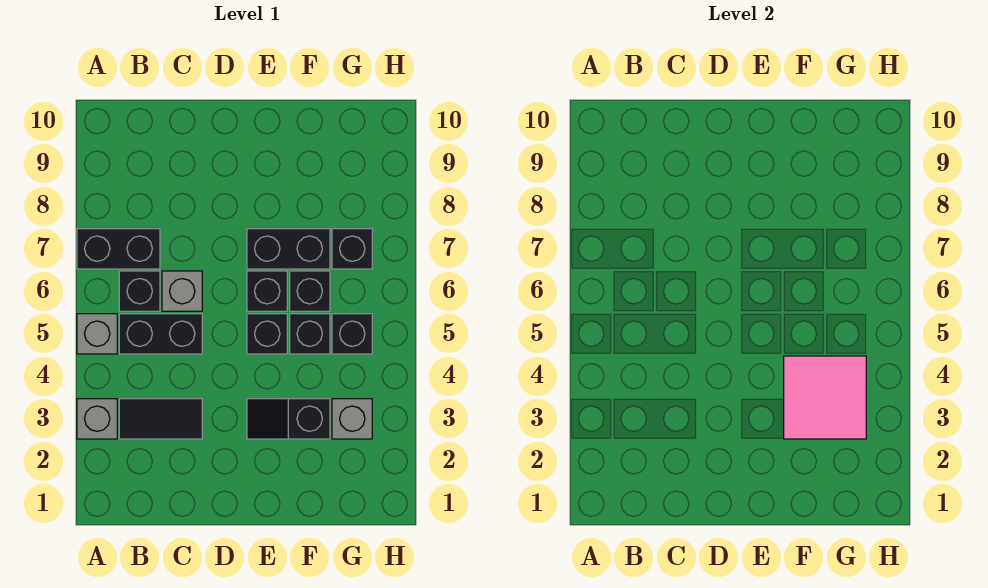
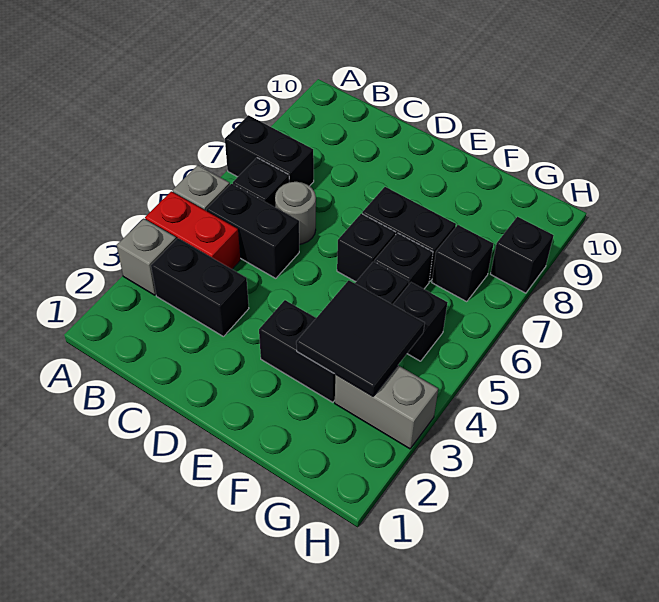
none -> red brick A4:B4 level 1
black tile B3:C3 level 1 -> black brick B3:C3 level 1
grey brick C6 level 1 -> grey round brick C6 level 1
black slope E3:F3 level 1 top F -> black brick E3:F3 level 1
black brick E5 level 1 -> black brick H8 level 1
pink tile F3:G4 level 2 -> black tile F3:G4 level 2
grey brick G3 level 1 -> grey brick G3:H3 level 1

